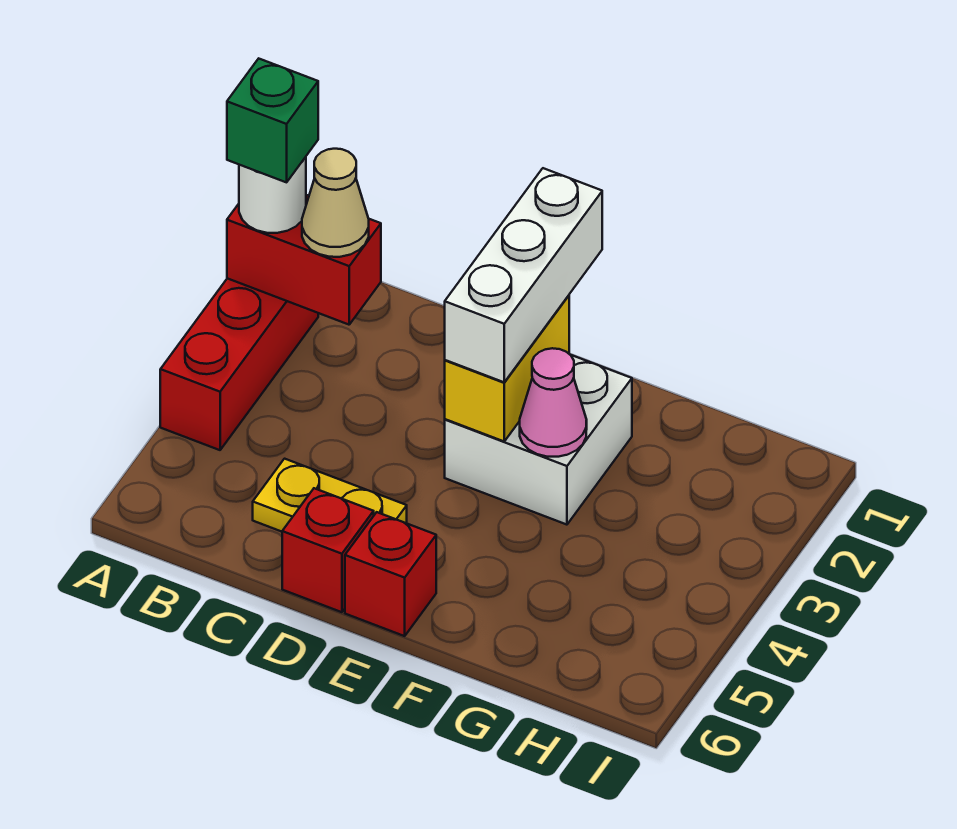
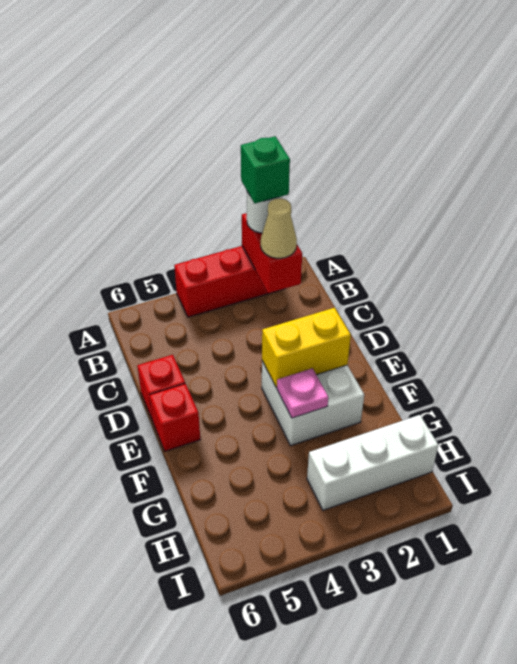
yellow plate C5:D5 level 1 -> none
white brick E1:E3 level 3 -> white brick H1:H3 level 1
pink cone F3 level 2 -> pink plate F3 level 2

